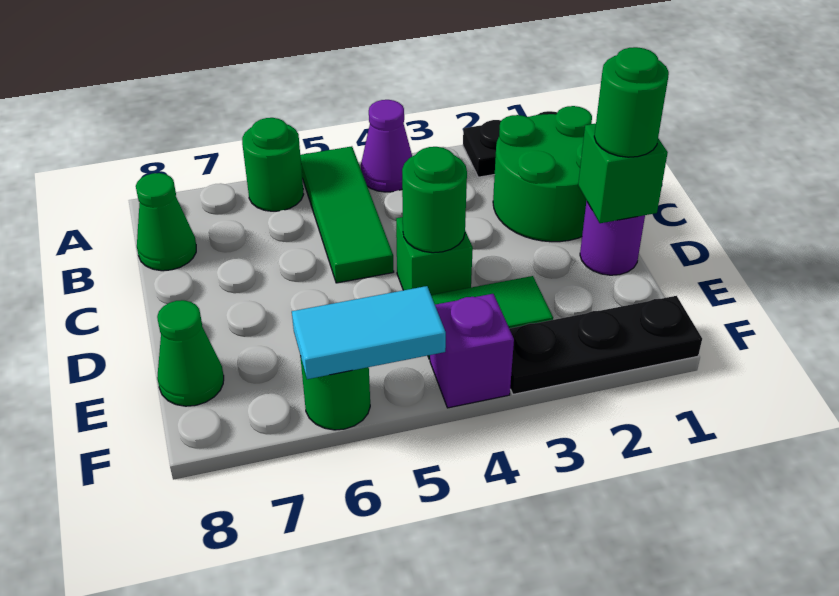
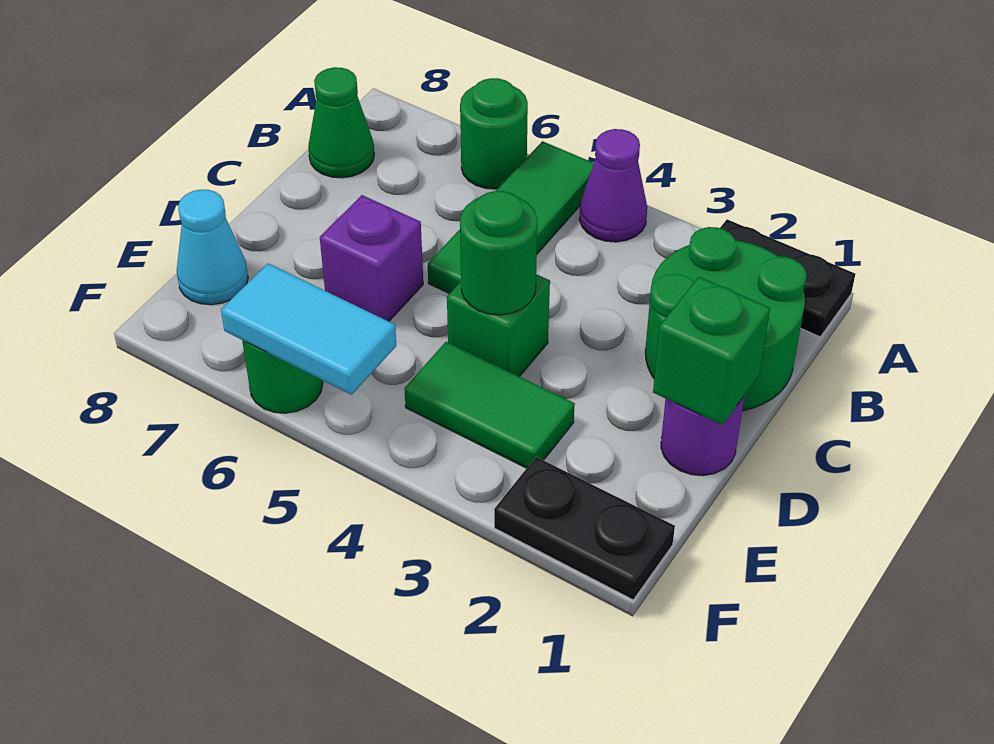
green round brick D1 level 3 -> none
green cone E8 level 1 -> cyan cone E8 level 1
black plate F1:F3 level 1 -> black plate F1:F2 level 1
purple brick F4 level 1 -> purple brick D6 level 1

